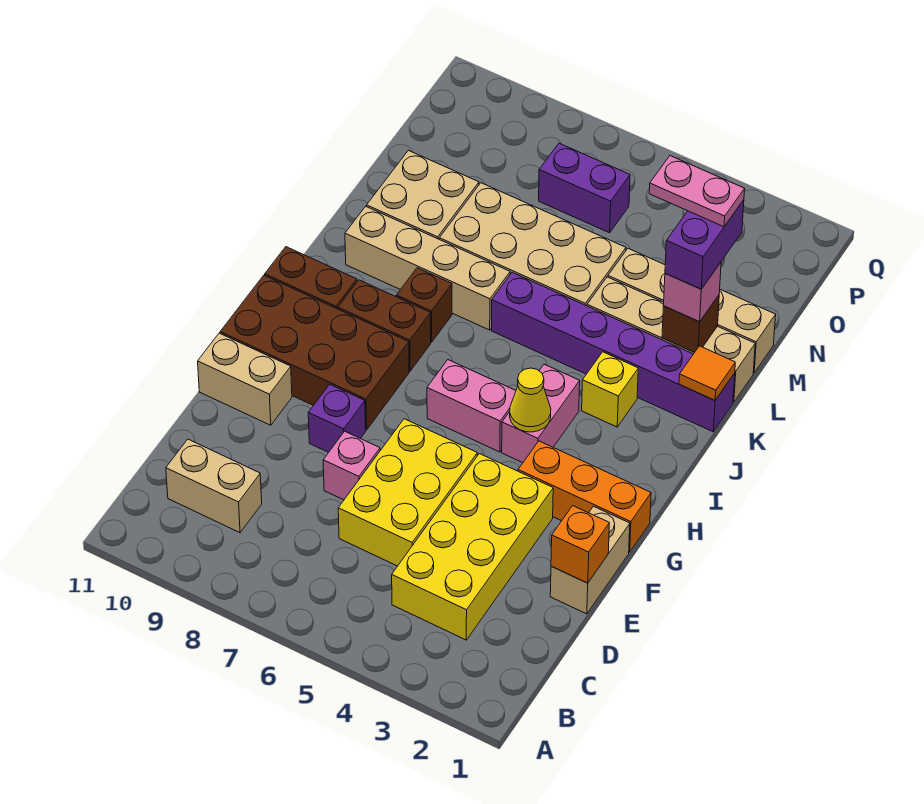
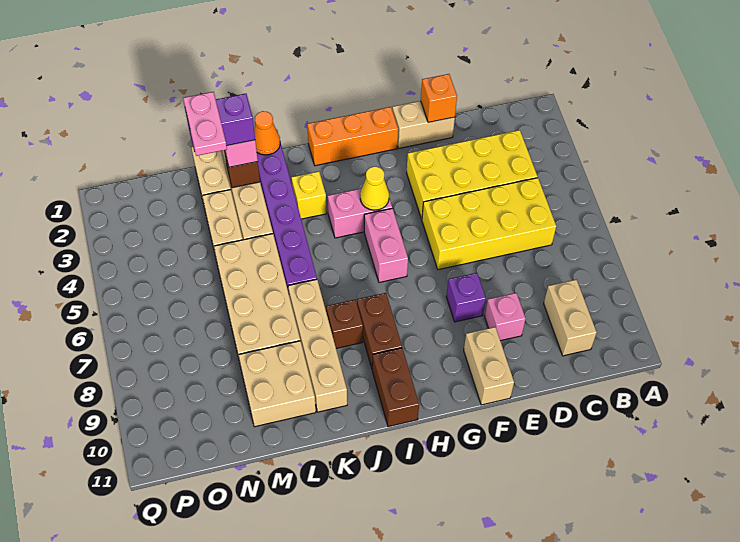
yellow brick D5:F6 level 1 -> yellow brick C5:F6 level 1
pink brick E7 level 1 -> pink brick E9 level 1
orange brick G1:G3 level 1 -> orange brick G1:I1 level 1
brown brick G8:H11 level 1 -> none
orange tile K1 level 2 -> orange cone K1 level 2
purple brick O6:O7 level 1 -> none

